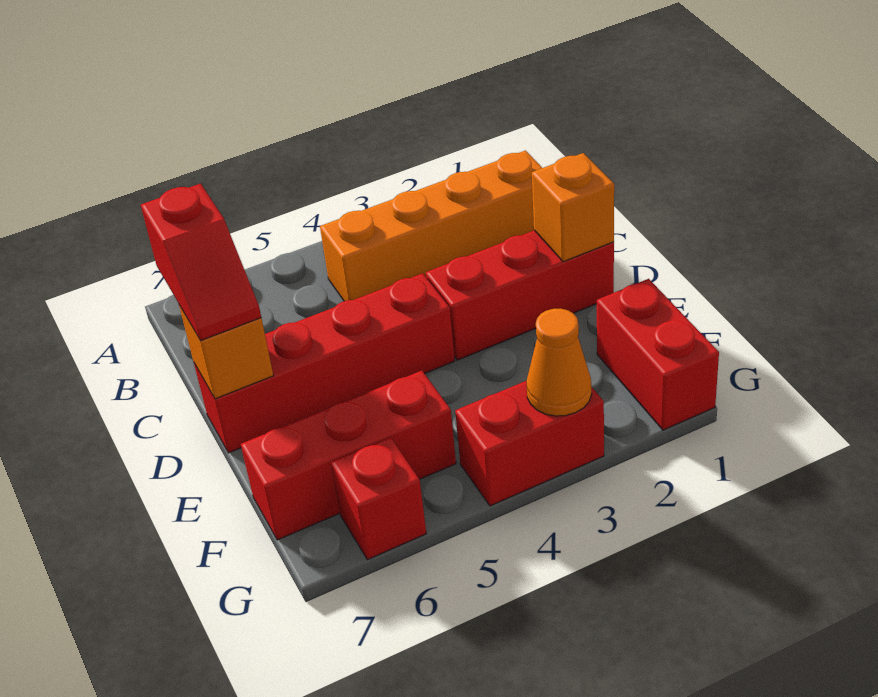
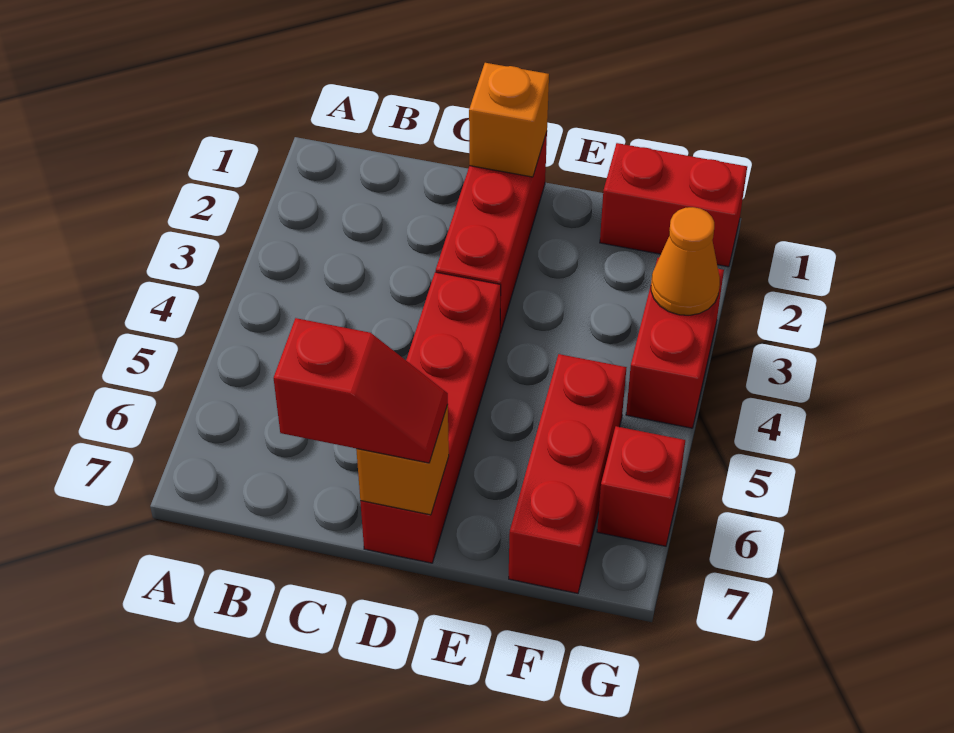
orange brick B1:B4 level 1 -> none

